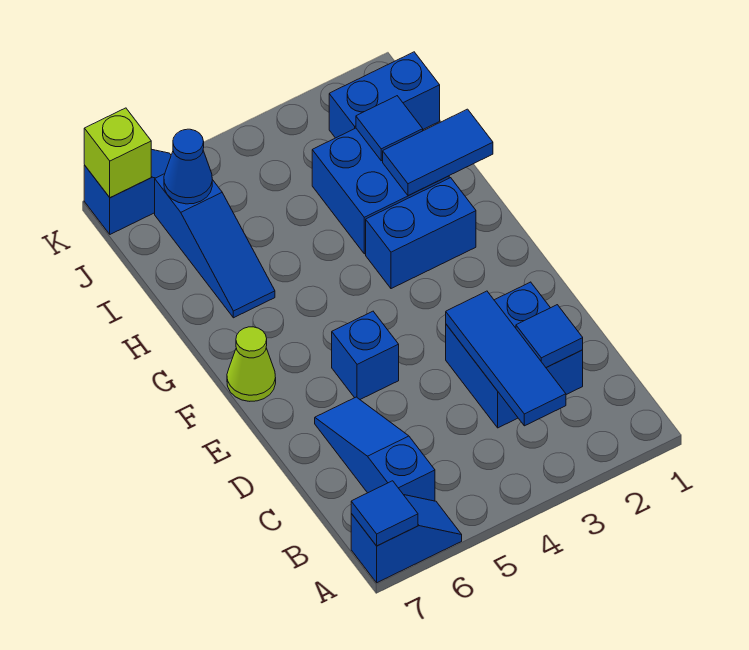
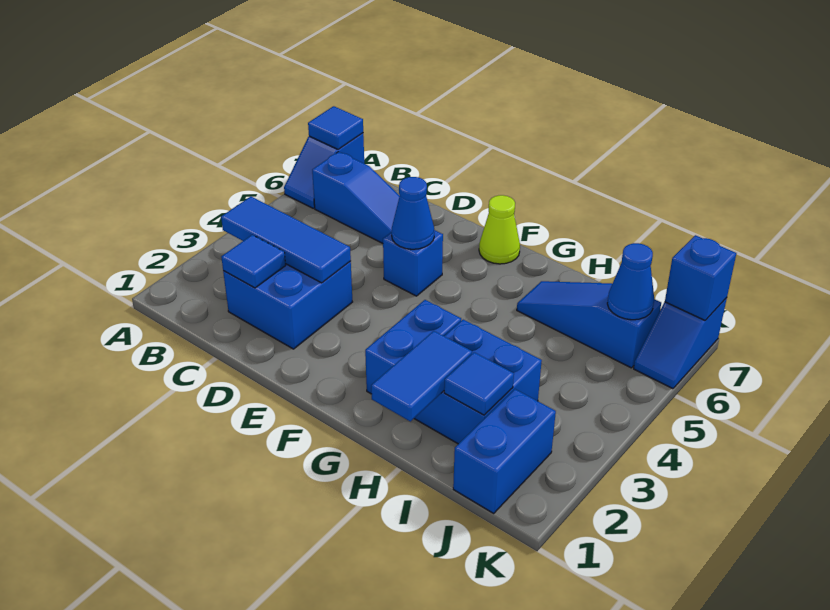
none -> blue cone E5 level 2
lime brick K7 level 2 -> blue brick K7 level 2

